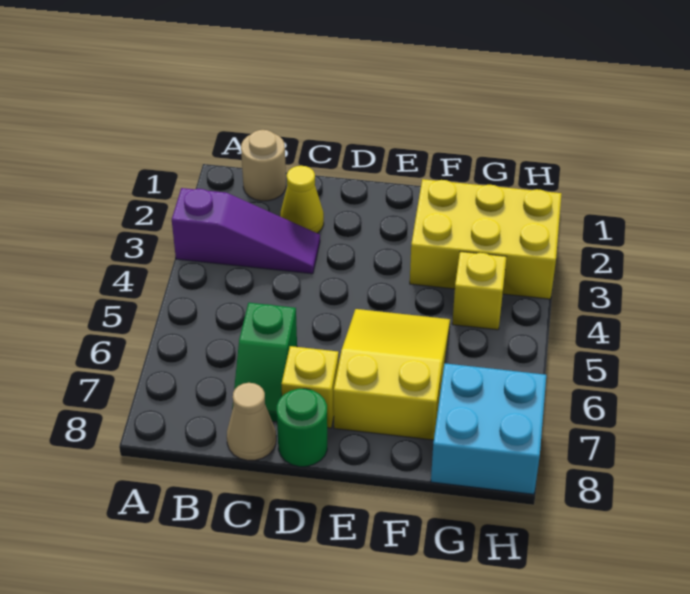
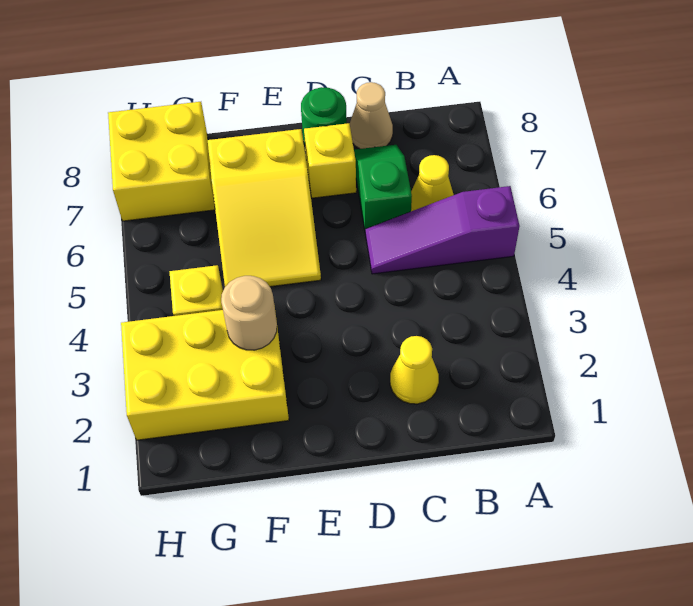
purple slope A3:C3 level 1 top A -> purple slope A5:C5 level 1 top A
tan round brick B1 level 1 -> tan round brick F3 level 2
none -> yellow cone B6 level 1
cyan brick G7:H8 level 1 -> yellow brick G7:H8 level 1

